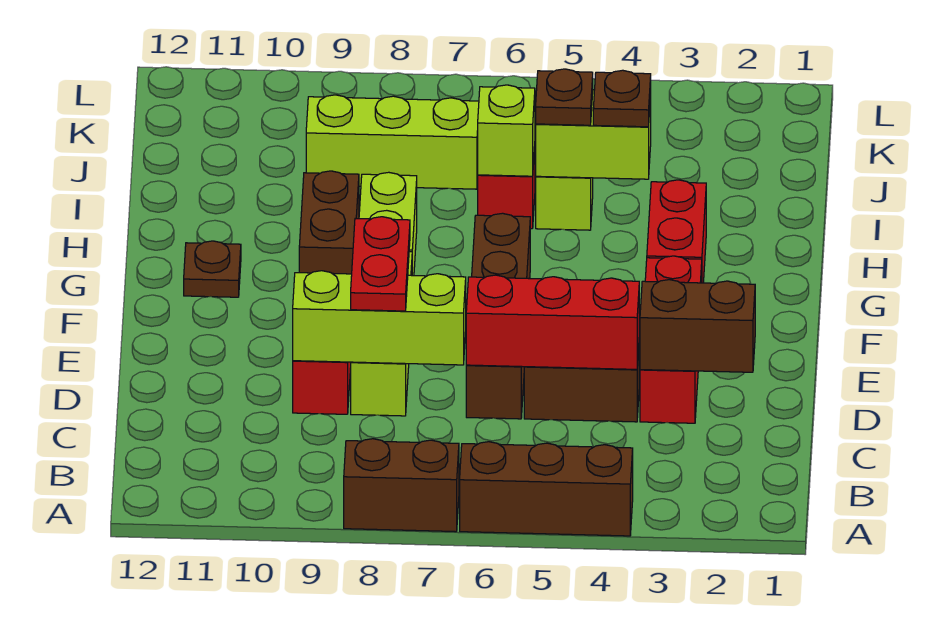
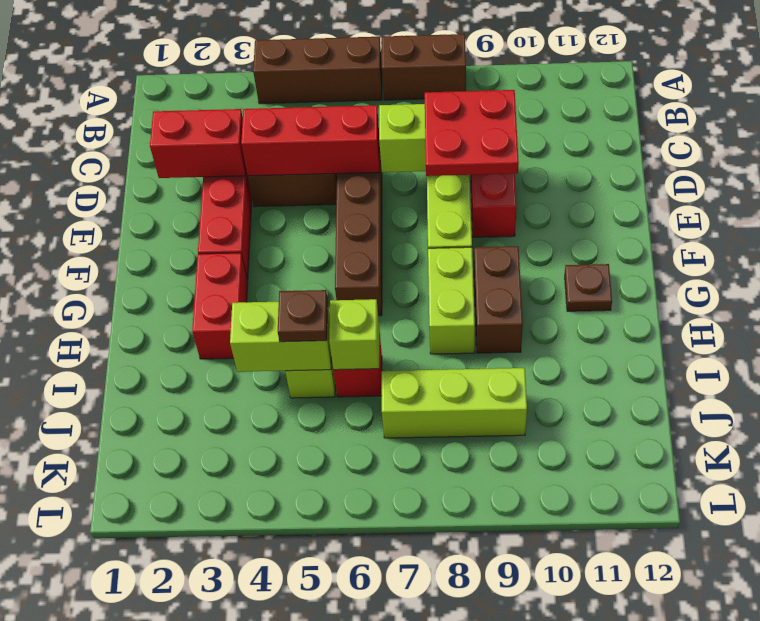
brown brick D2:D3 level 2 -> red brick D2:D3 level 2
red plate D8:E8 level 3 -> red plate D8:E9 level 3
brown plate I4 level 3 -> none

